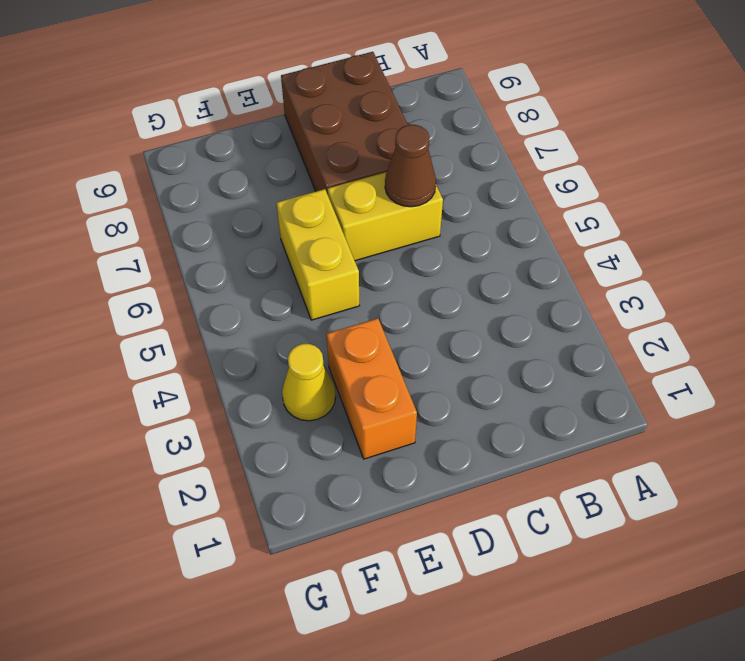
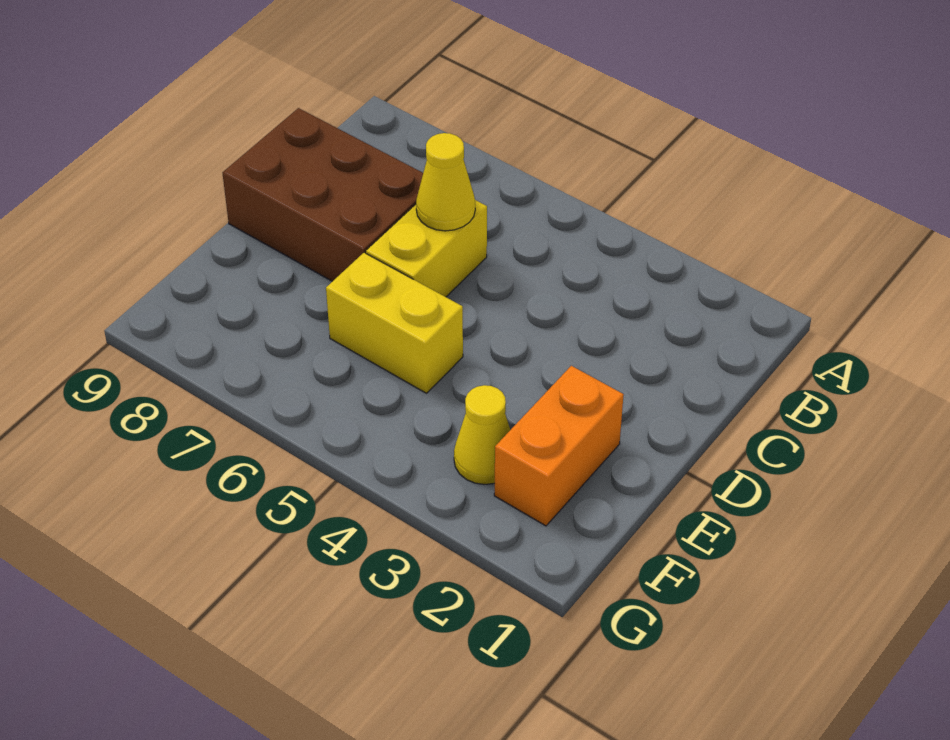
brown cone C6 level 2 -> yellow cone C6 level 2
orange brick E2:E3 level 1 -> orange brick E2:F2 level 1

